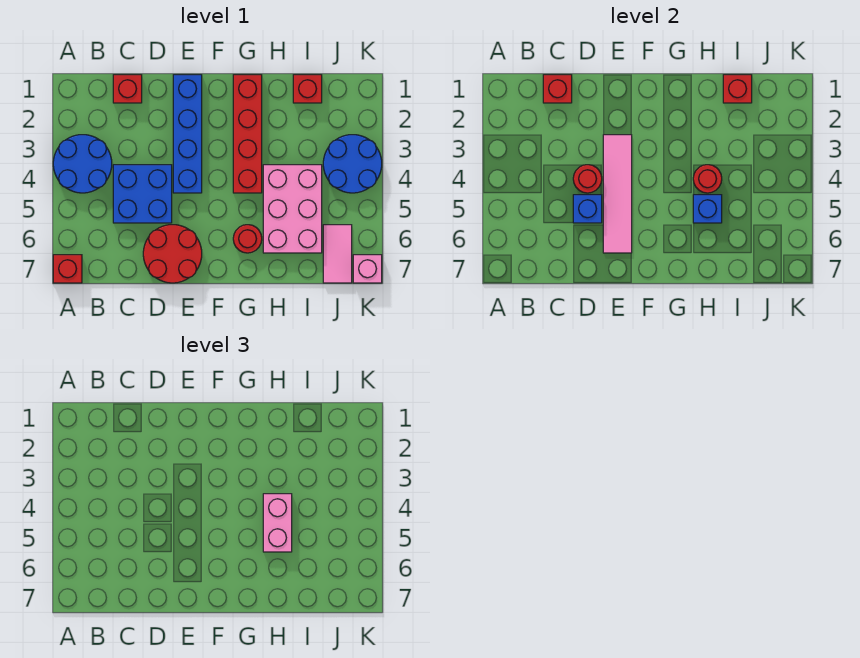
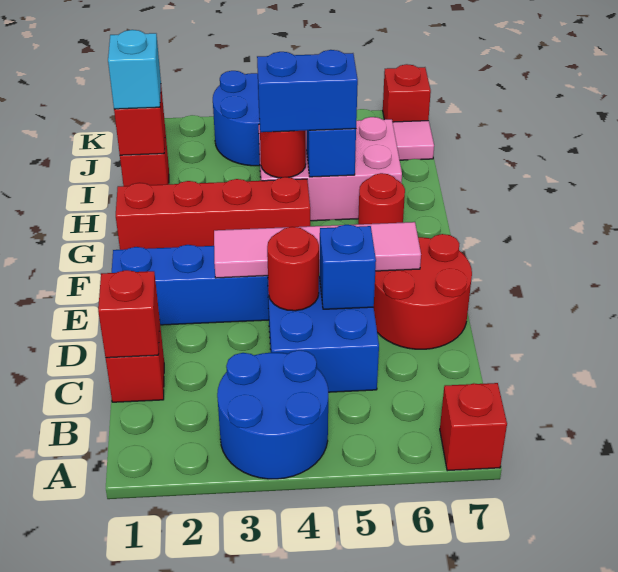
pink brick H4:H5 level 3 -> blue brick H4:H5 level 3
none -> cyan brick I1 level 3
pink brick K7 level 1 -> red brick K7 level 1

